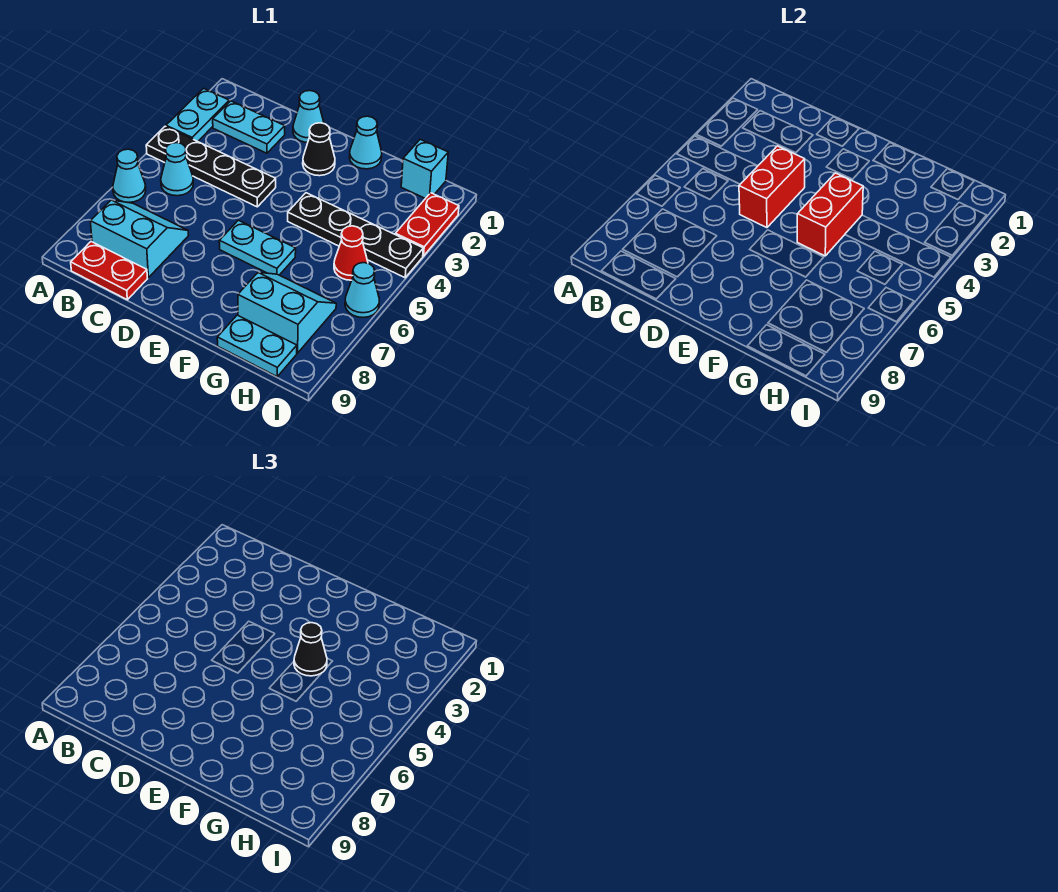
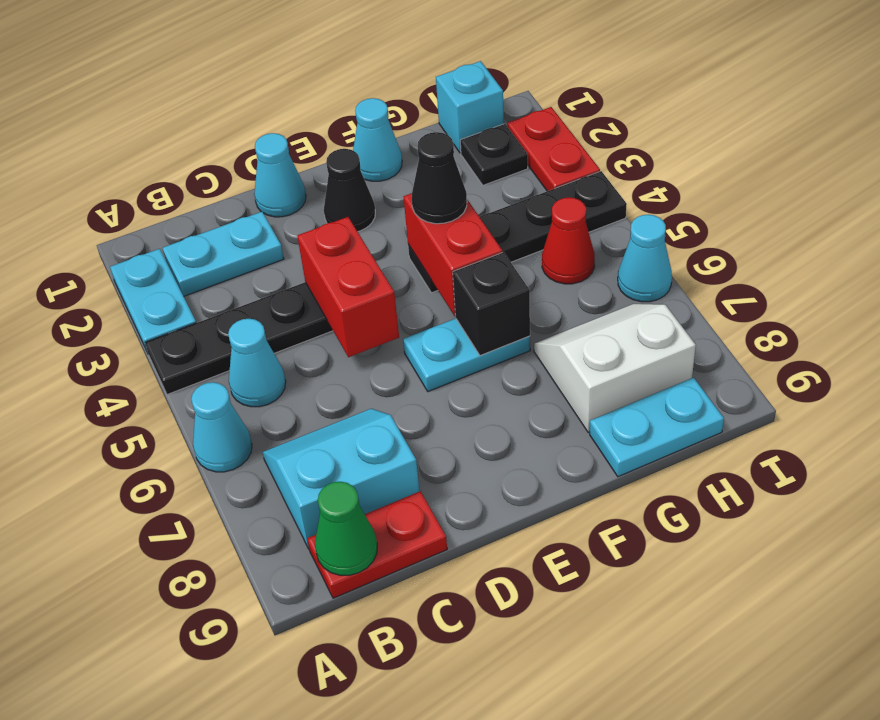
none -> green cone B9 level 2
none -> black brick F6 level 2
cyan slope G7:H8 level 1 top 8 -> white slope G7:H8 level 1 top 8
none -> black plate H2 level 1

